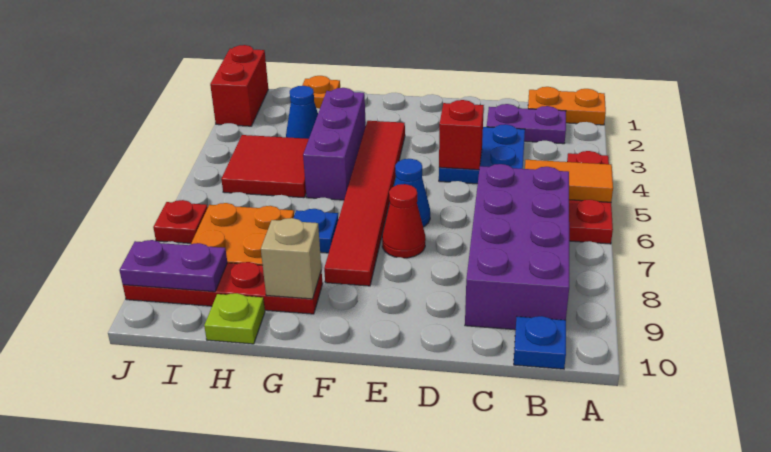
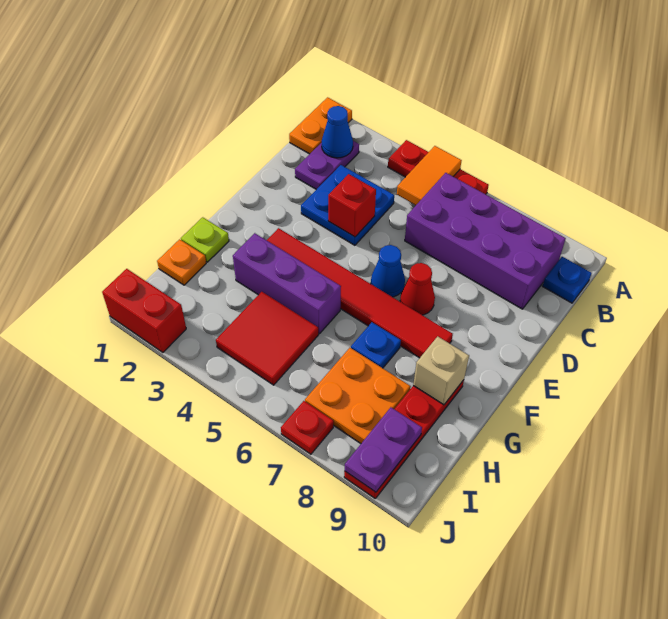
blue cone H3 level 1 -> blue cone B2 level 2
lime plate H10 level 1 -> lime plate G1 level 1

